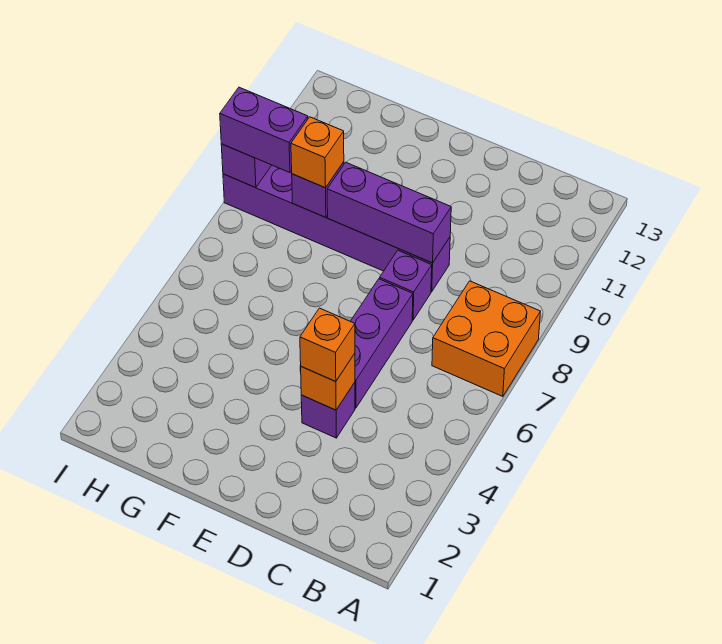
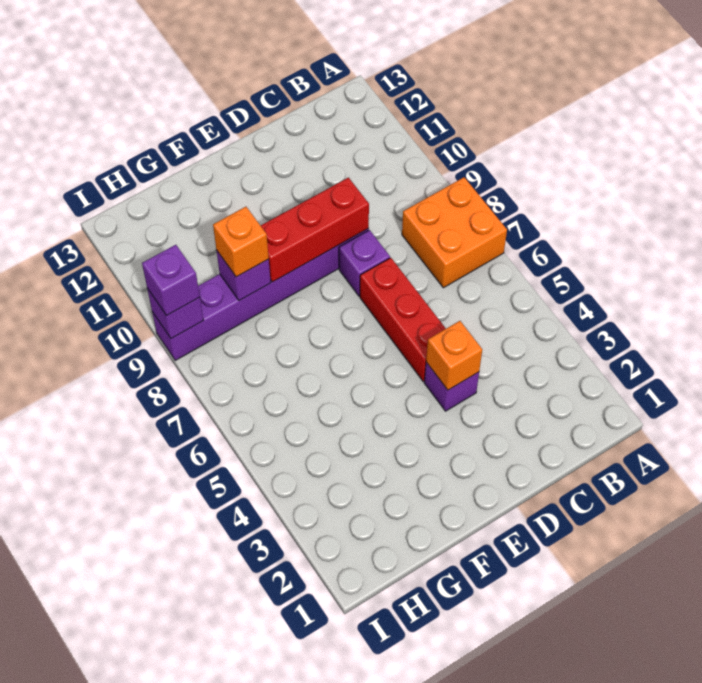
orange brick D4 level 3 -> none
purple brick D5:D7 level 1 -> red brick D5:D7 level 1
purple brick D9:F9 level 2 -> red brick D9:F9 level 2
purple brick H9:I9 level 3 -> purple brick I9 level 3

